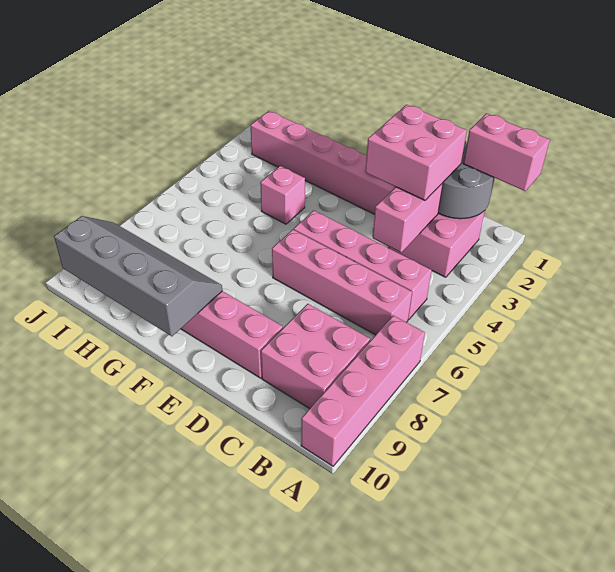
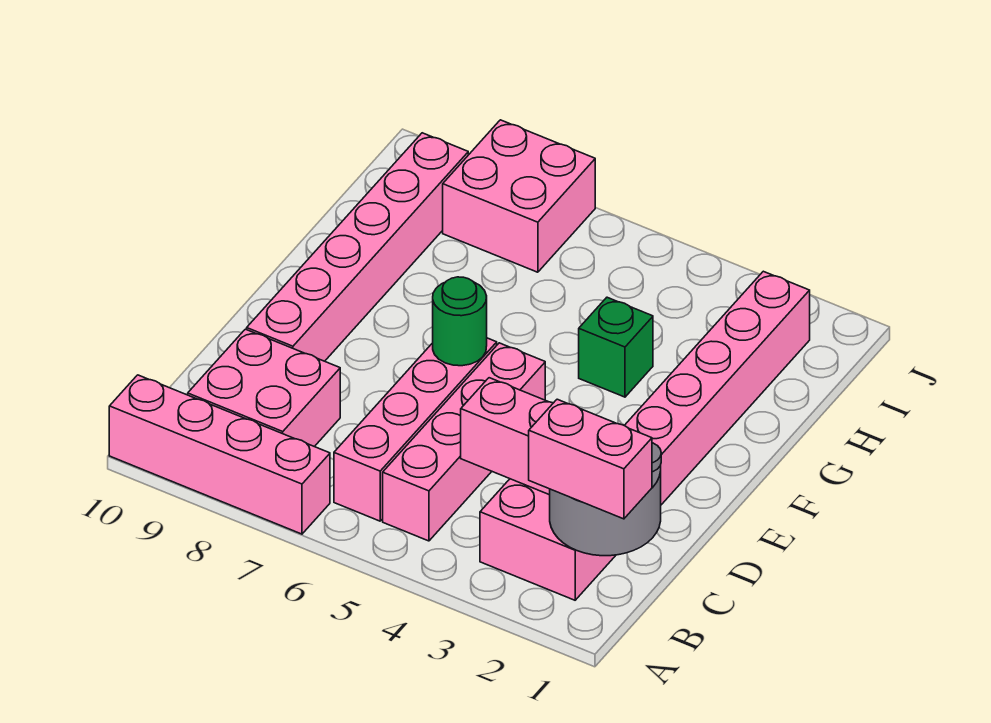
pink brick A1:B1 level 3 -> pink brick B1:B2 level 3
pink brick C2:D3 level 3 -> pink brick I7:J8 level 1
none -> green round brick E6 level 2
grey slope F9:I10 level 2 top 10 -> none
pink brick G4 level 1 -> green brick G4 level 1

